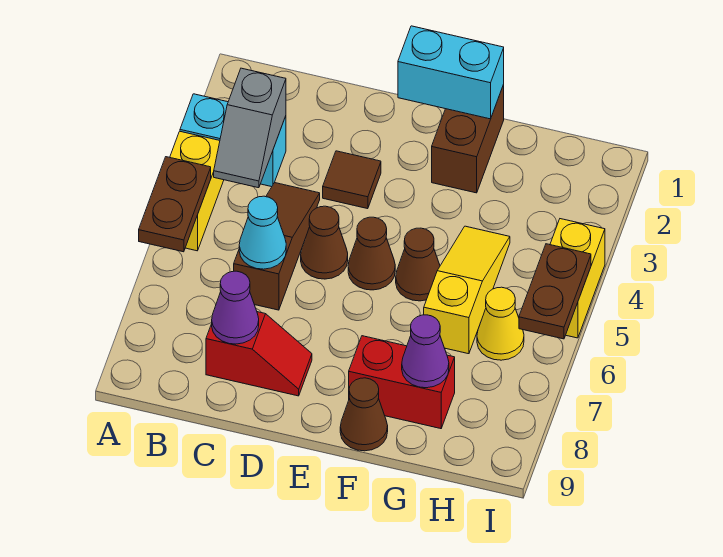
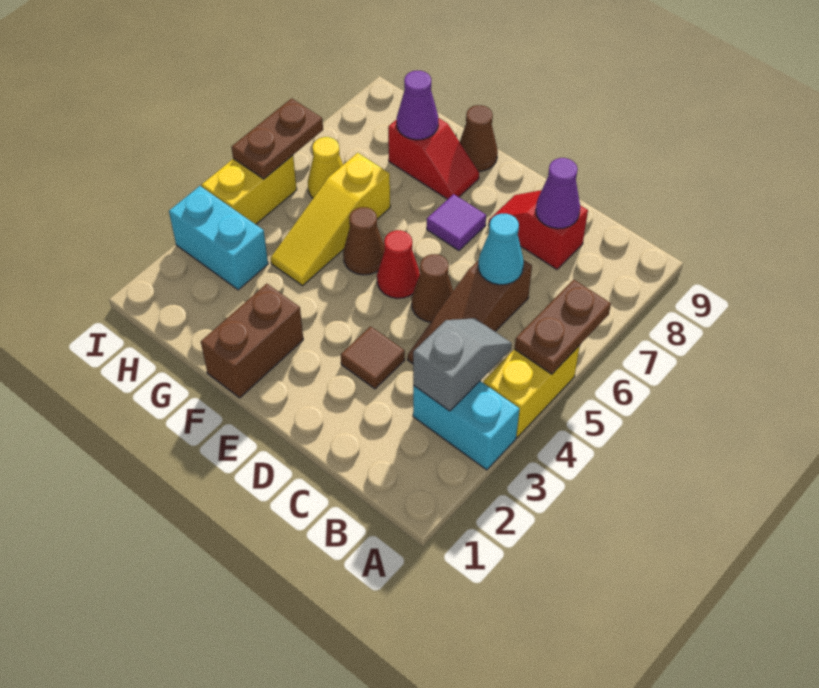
cyan brick E1:F1 level 2 -> cyan brick H3:I3 level 1
brown cone E5 level 1 -> red cone E5 level 1
none -> purple tile E7 level 1
red brick F8:G8 level 1 -> red slope F8:G8 level 1 top G

